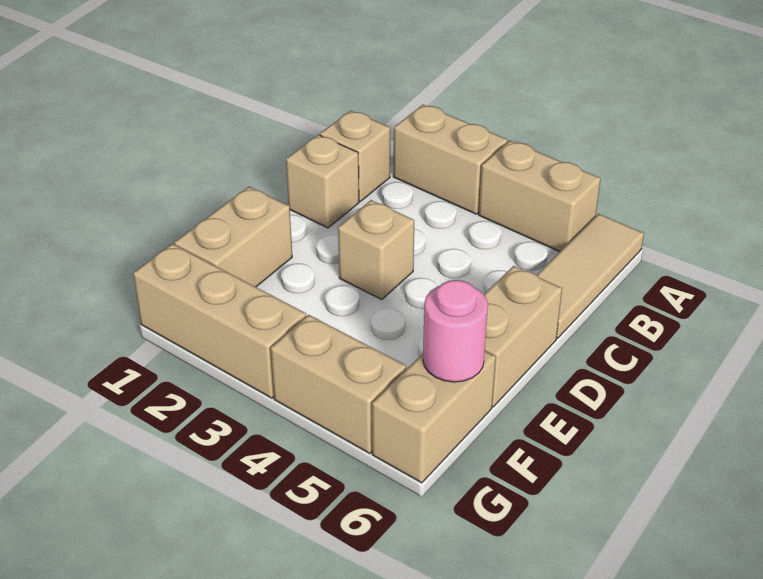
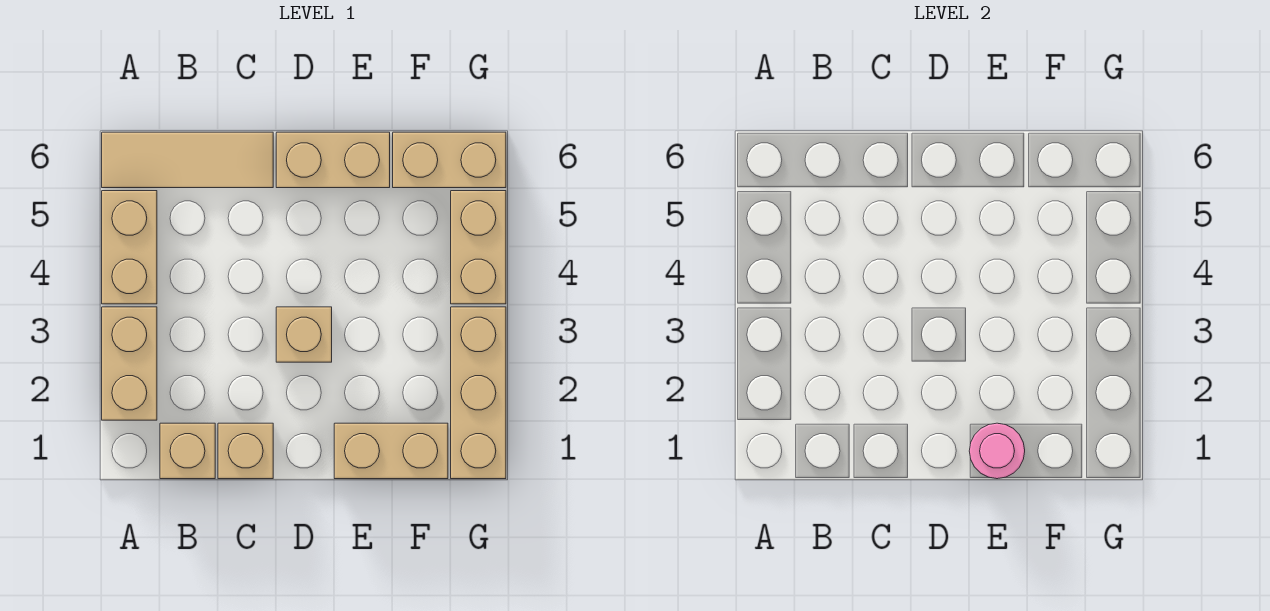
pink round brick F6 level 2 -> pink round brick E1 level 2

